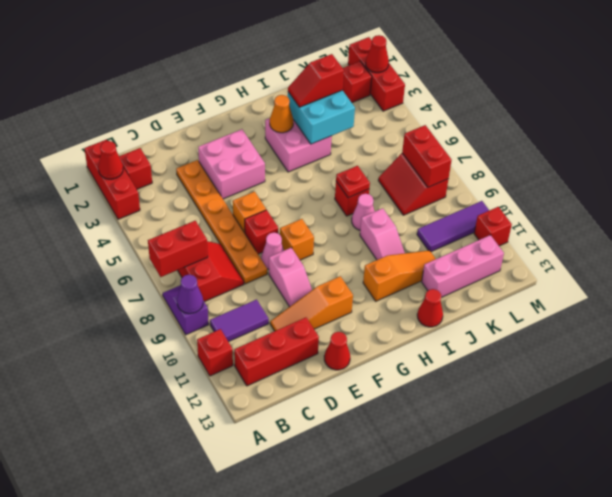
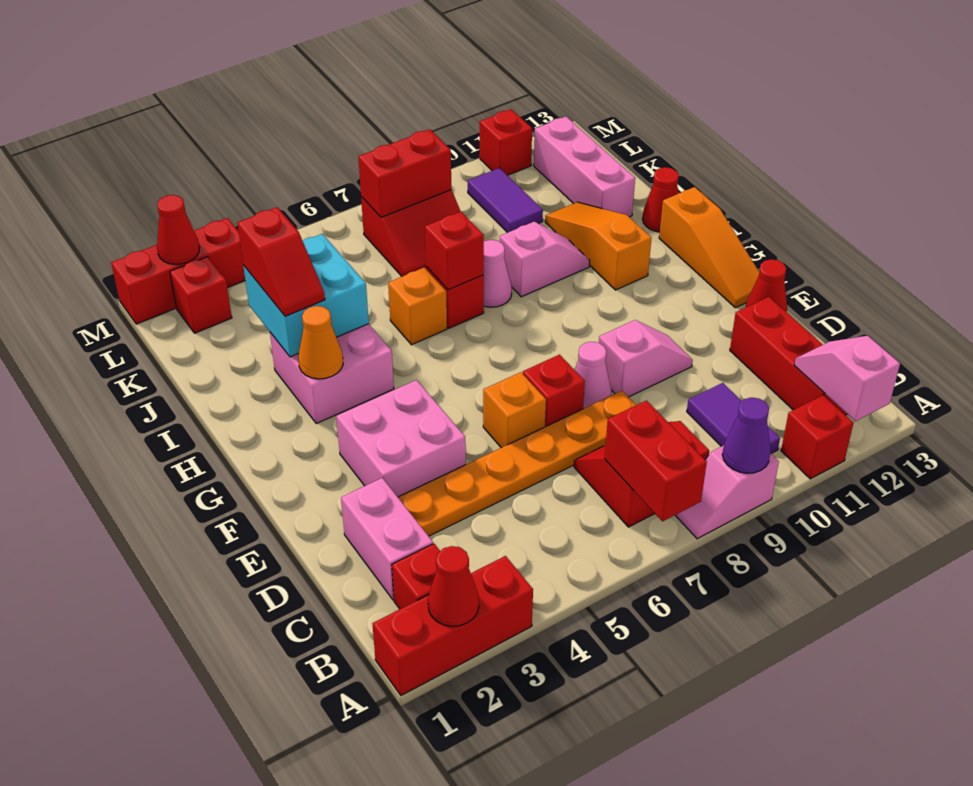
purple slope A8:A9 level 1 top 9 -> pink slope A8:A9 level 1 top 9
none -> pink slope A12:B12 level 2 top A
none -> pink brick C2:D2 level 1
orange slope D11:F11 level 1 top F -> orange slope F13:H13 level 1 top H
orange brick F8 level 1 -> orange brick I6 level 1
red plate I7 level 2 -> red brick I7 level 2
purple tile K10:M10 level 1 -> purple tile K10:L10 level 1

